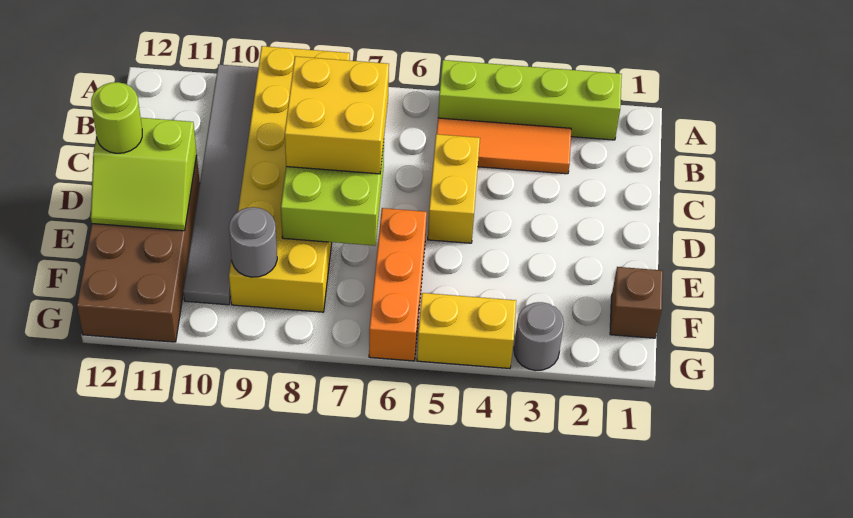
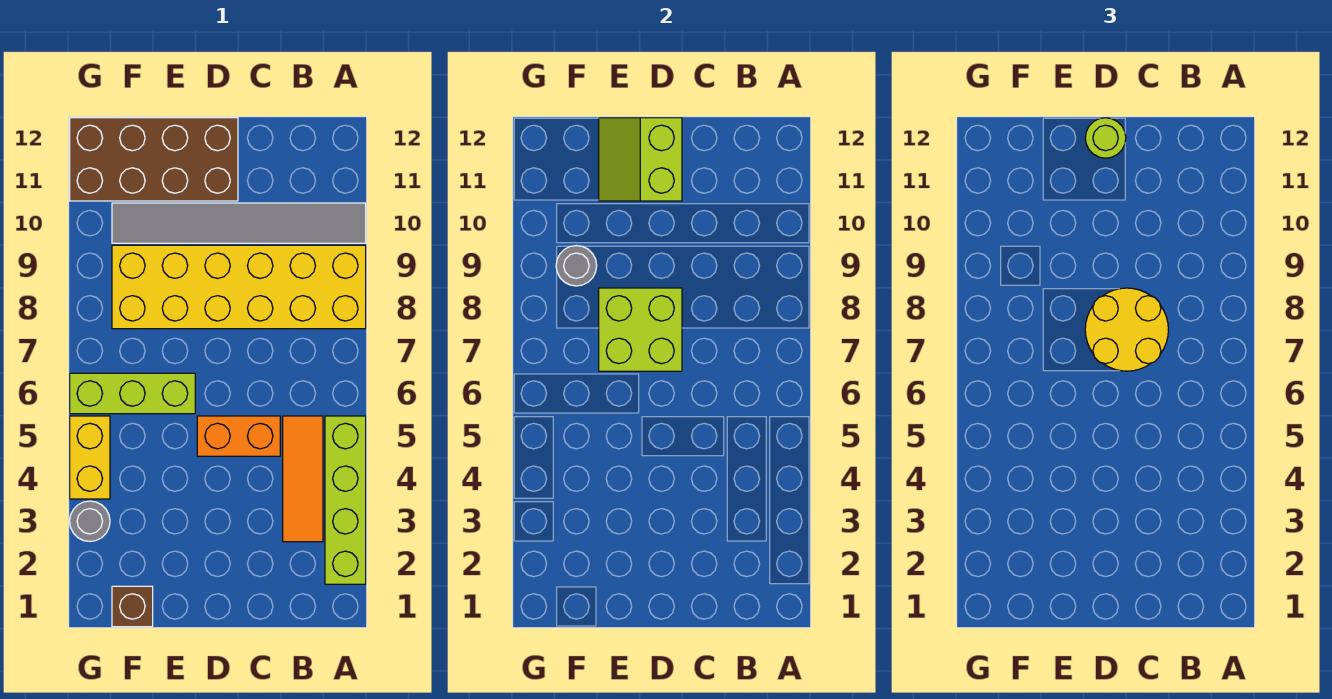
yellow brick C5:D5 level 1 -> orange brick C5:D5 level 1
yellow brick C7:D8 level 3 -> yellow round brick C7:D8 level 3
orange brick E6:G6 level 1 -> lime brick E6:G6 level 1

